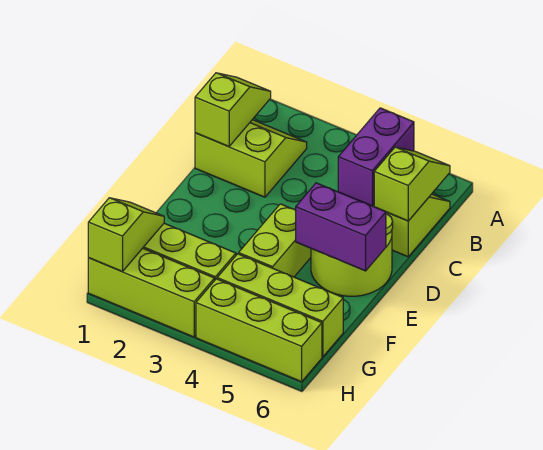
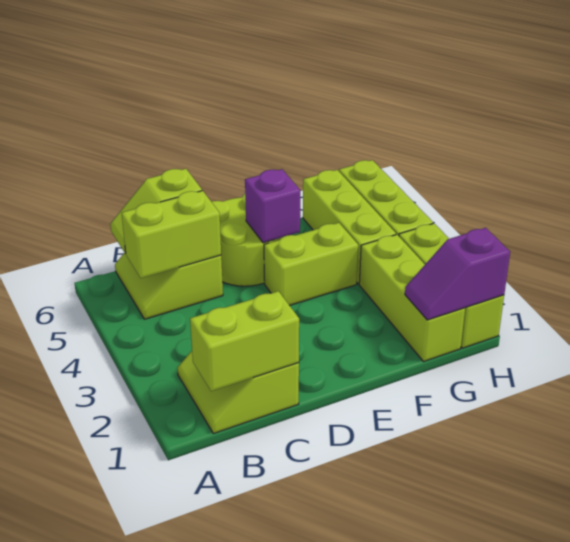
lime slope B1:C1 level 2 top C -> lime brick B1:C1 level 2
purple brick B5:C5 level 2 -> lime brick B5:C5 level 2
purple brick E5:E6 level 2 -> purple brick E5 level 2
lime slope G1:H1 level 2 top H -> purple slope G1:H1 level 2 top H

